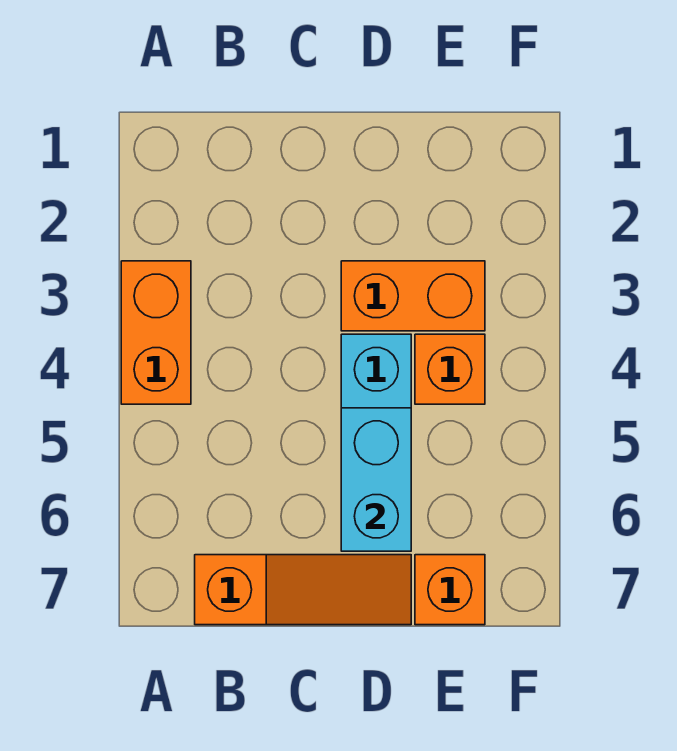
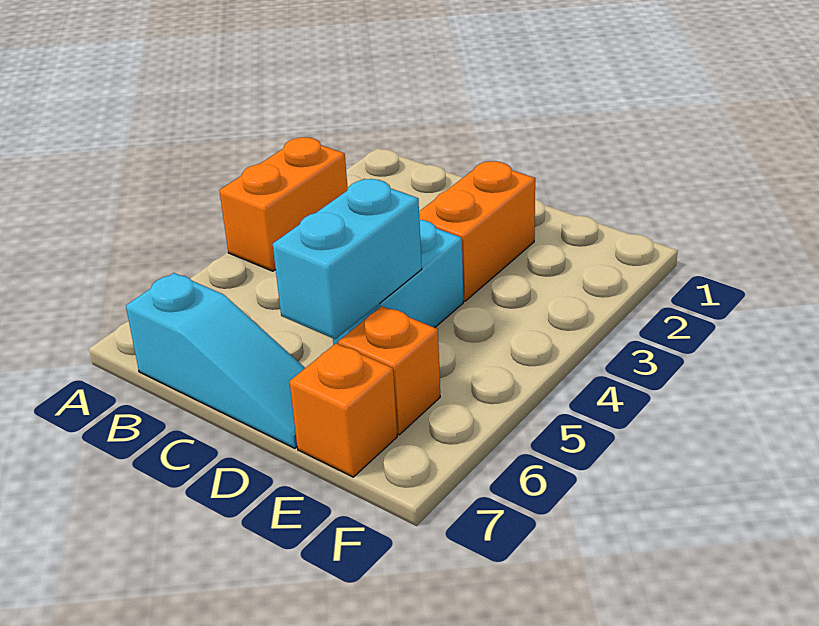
orange slope B7:D7 level 1 top B -> cyan slope B7:D7 level 1 top B
orange brick D3:E3 level 1 -> orange brick D2:D3 level 1
orange brick E4 level 1 -> orange brick E6 level 1

